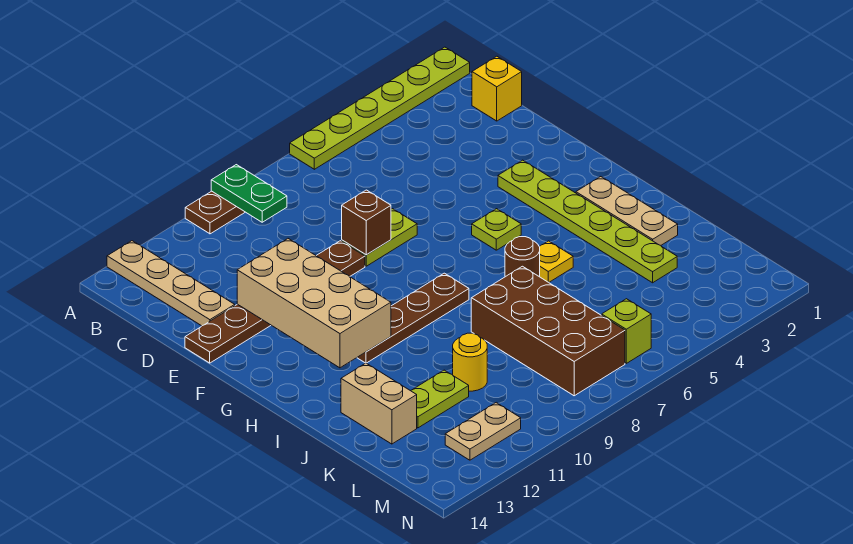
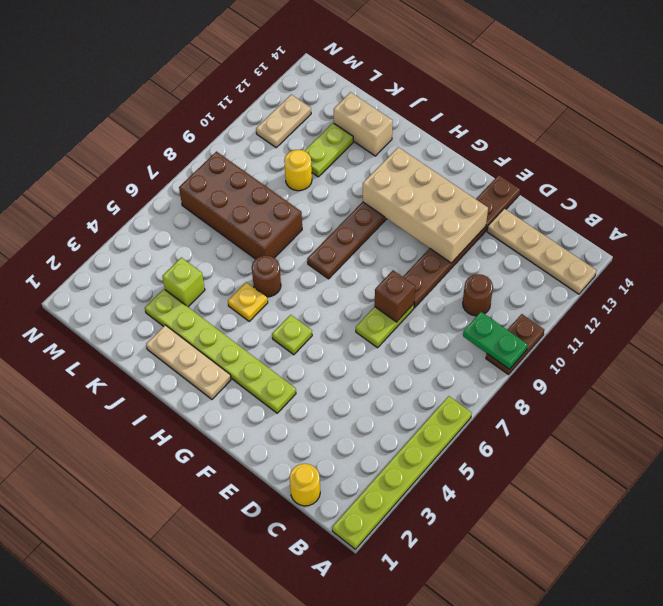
yellow brick C1 level 1 -> yellow round brick C1 level 1
none -> brown round brick C10 level 1
lime brick M6 level 1 -> lime brick K4 level 1

